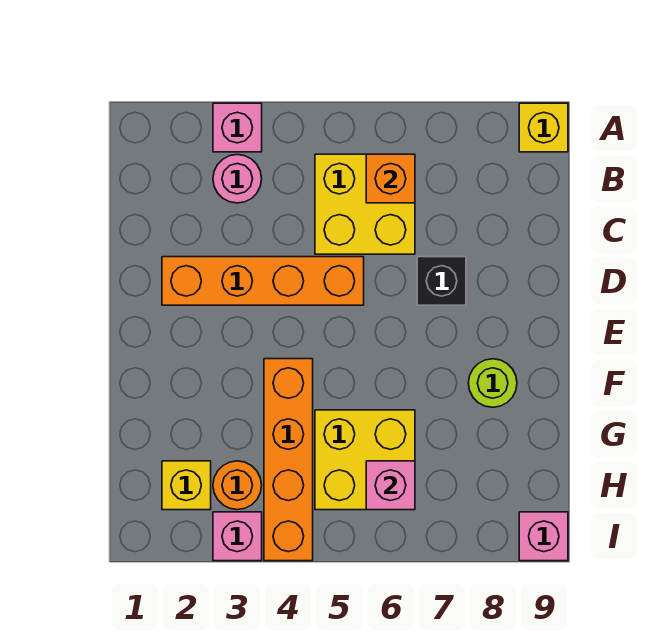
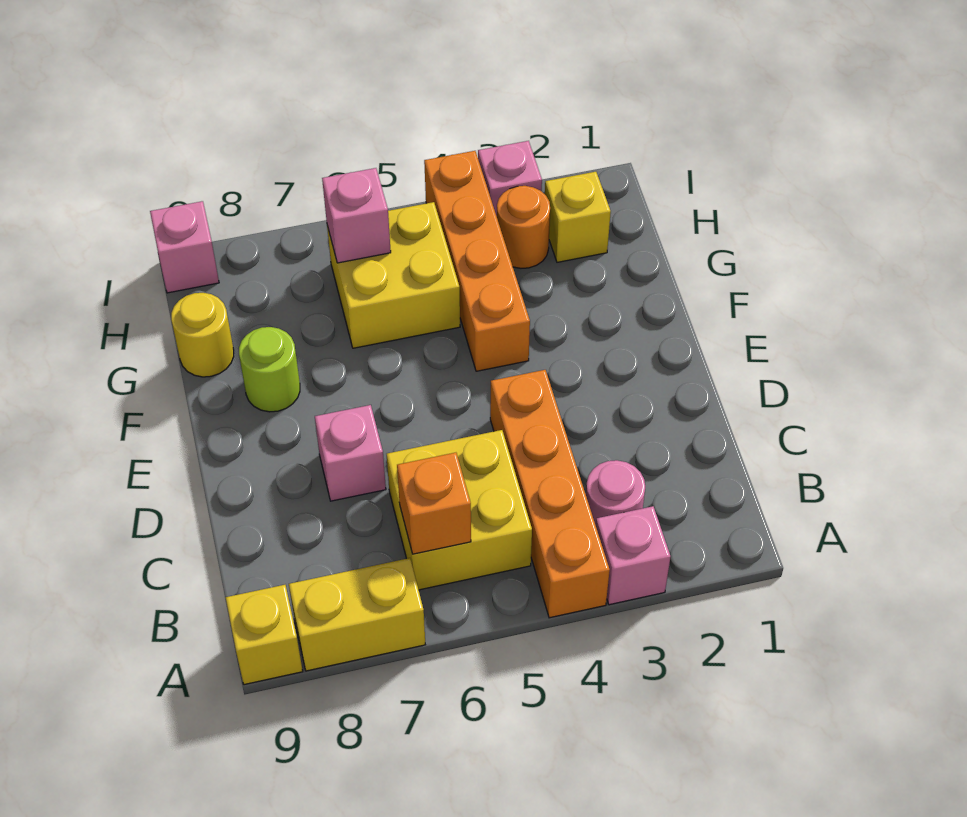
none -> yellow brick A7:A8 level 1
orange brick D2:D5 level 1 -> orange brick A4:D4 level 1
black brick D7 level 1 -> pink brick D7 level 1
none -> yellow round brick G9 level 1

